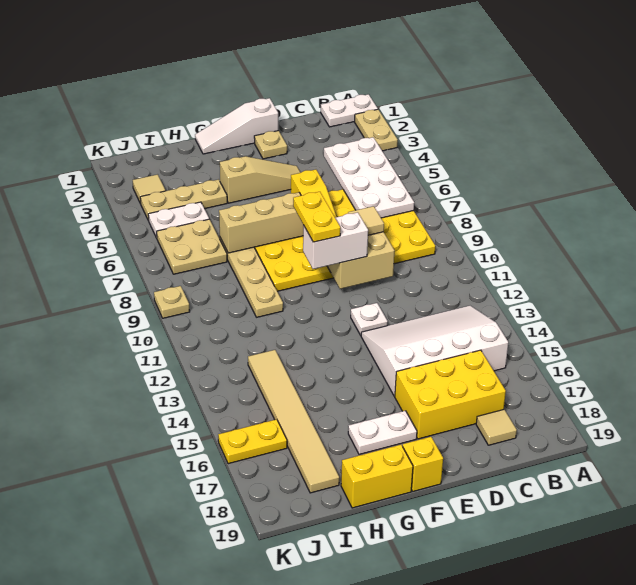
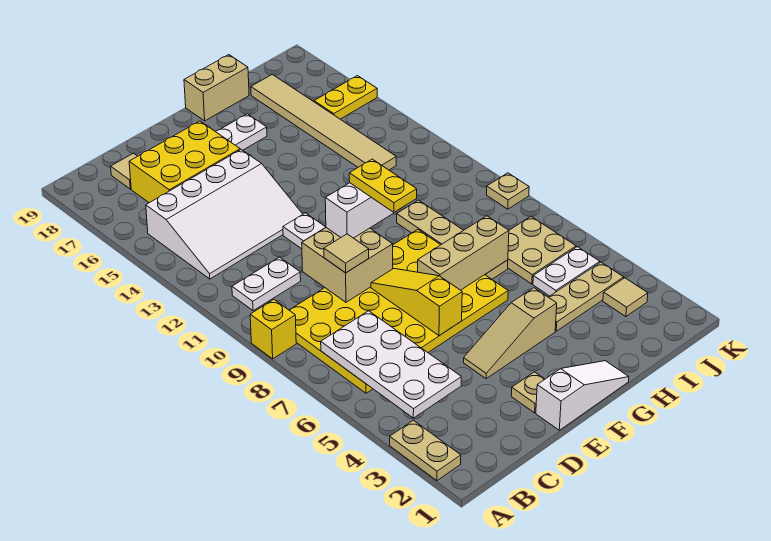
white plate A1:B1 level 1 -> white plate B11:C11 level 1
yellow brick F19 level 1 -> yellow brick A9 level 1
yellow brick G19:H19 level 1 -> tan brick G19:H19 level 1

